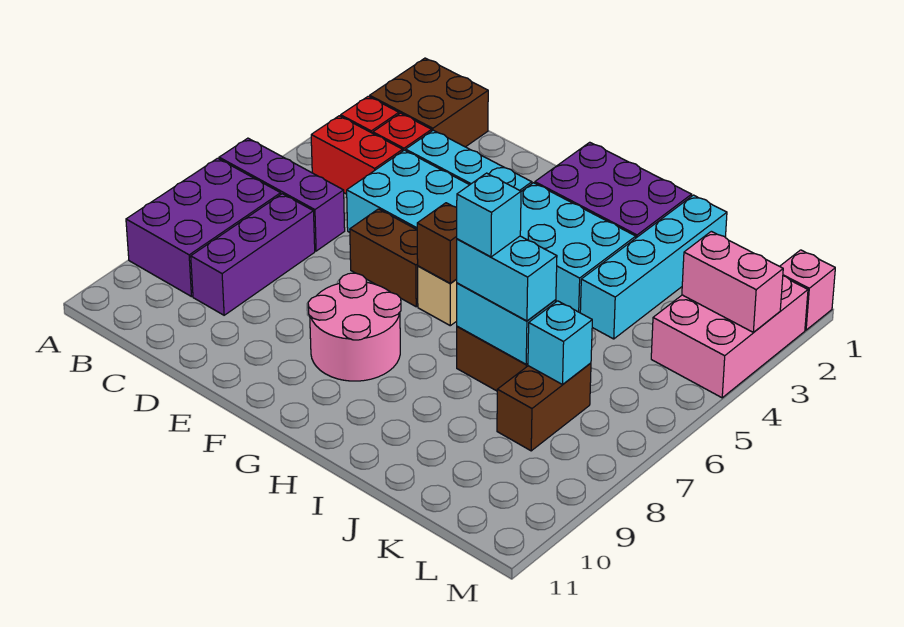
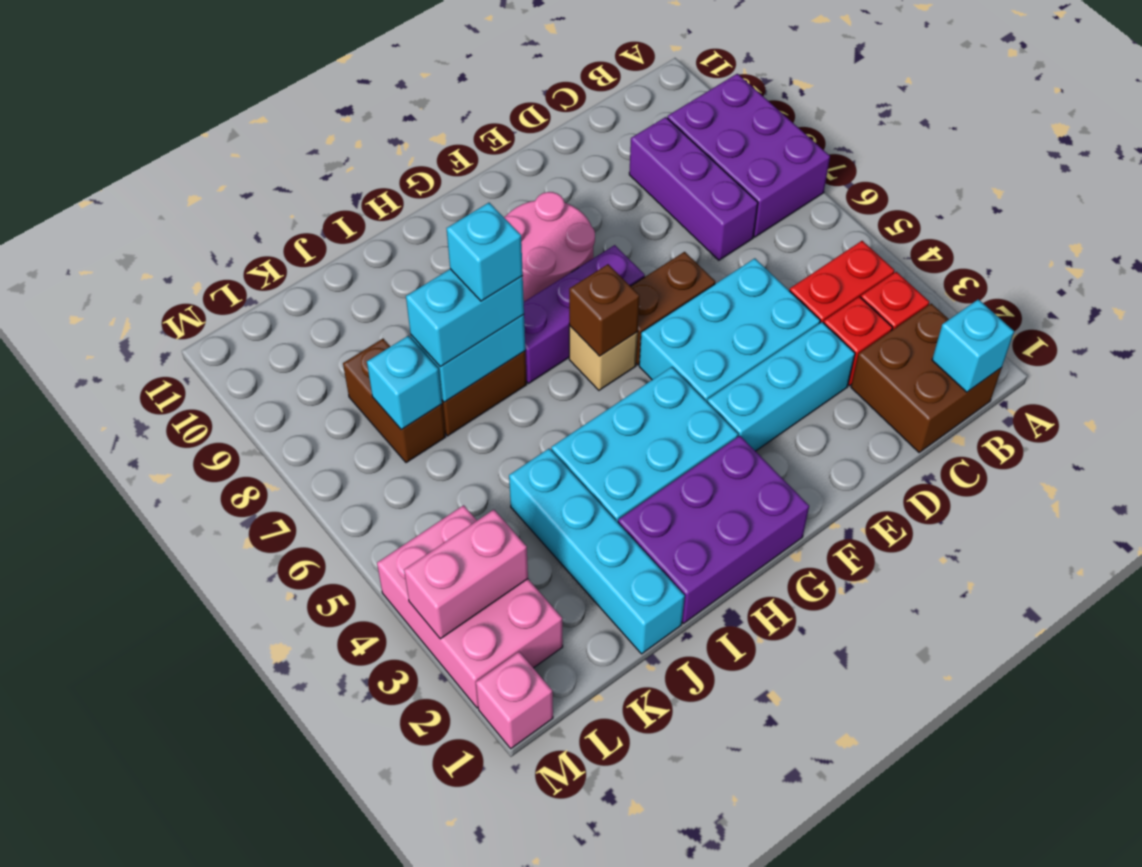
purple brick A6:C6 level 1 -> purple brick F7:H7 level 1
none -> cyan brick B1 level 2

